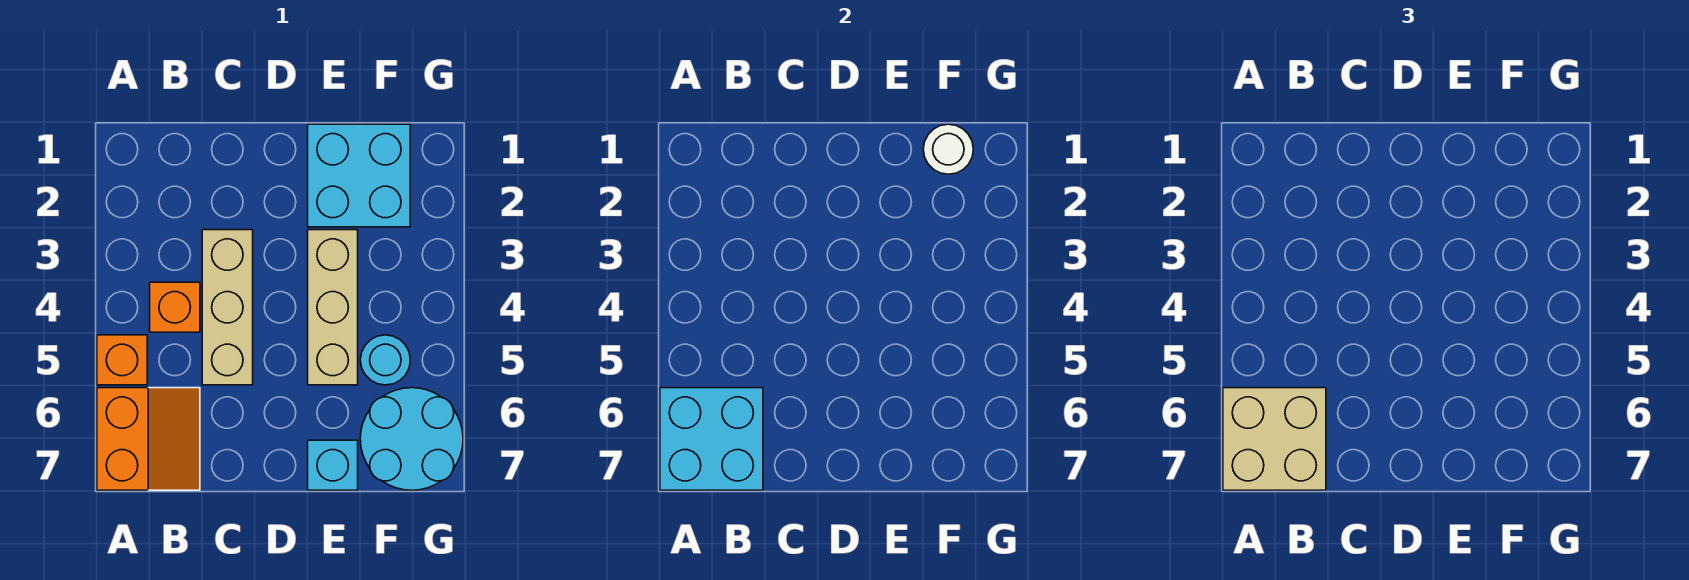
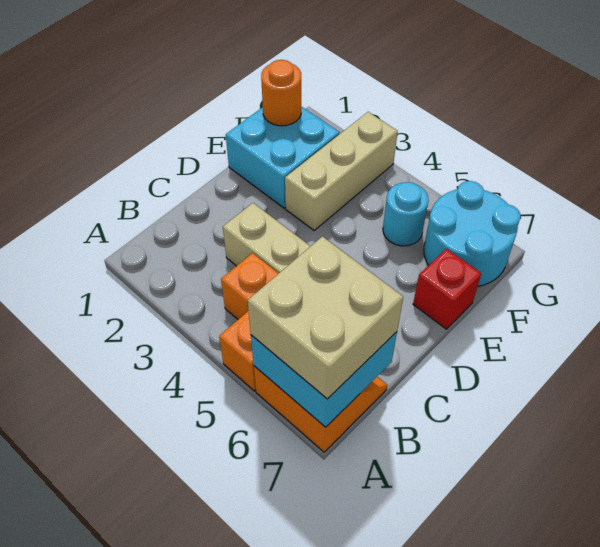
tan brick E3:E5 level 1 -> tan brick E3:G3 level 1
cyan brick E7 level 1 -> red brick E7 level 1
white round brick F1 level 2 -> orange round brick F1 level 2

